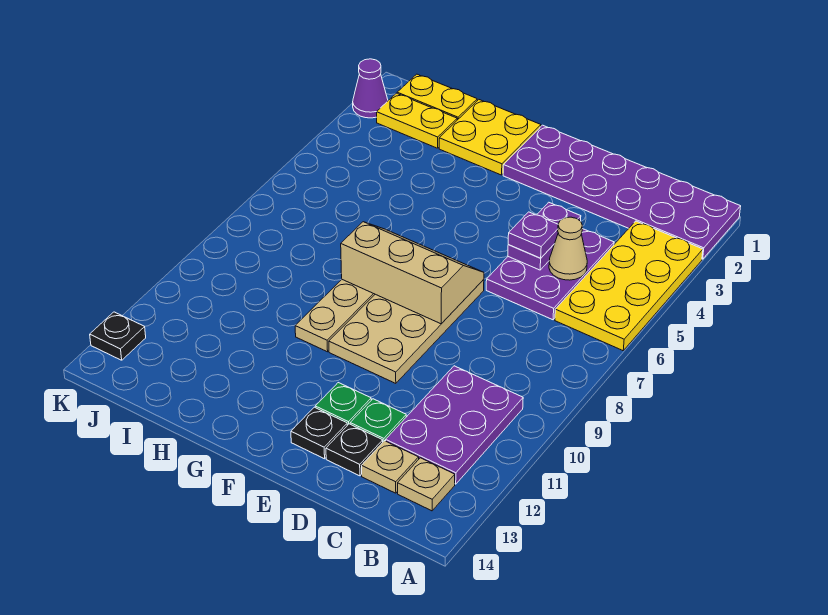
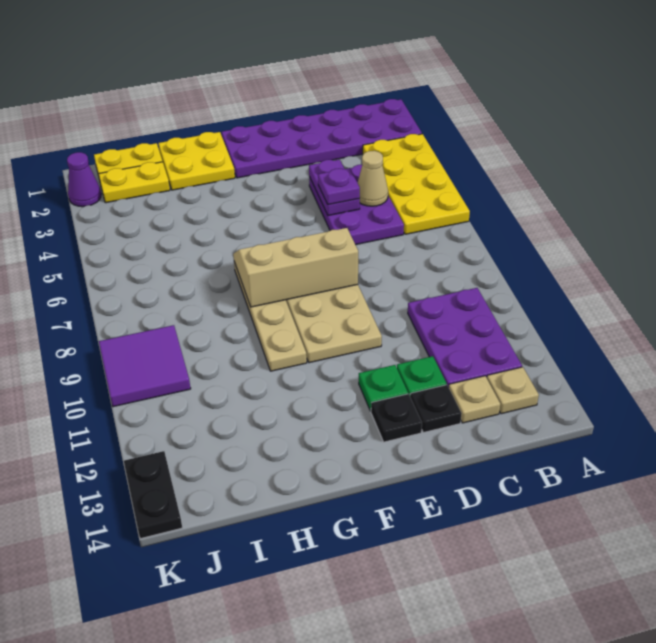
none -> purple tile J9:K10 level 1
black plate K13 level 1 -> black plate K13:K14 level 1

